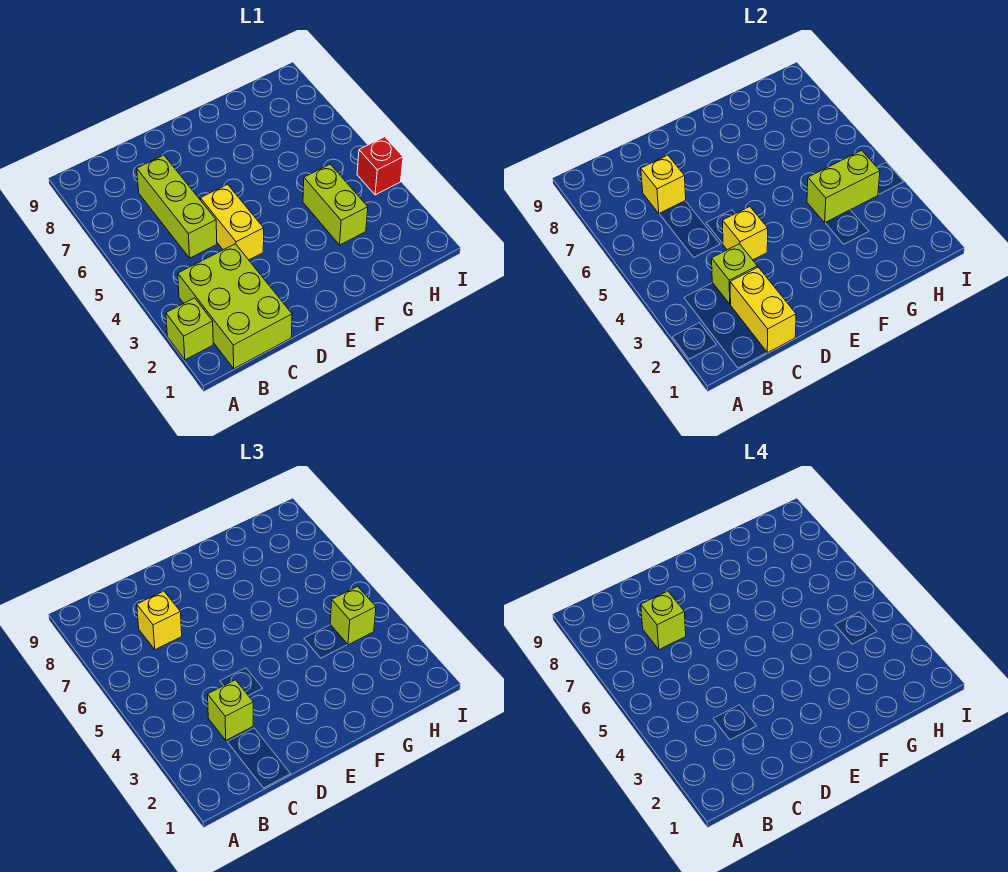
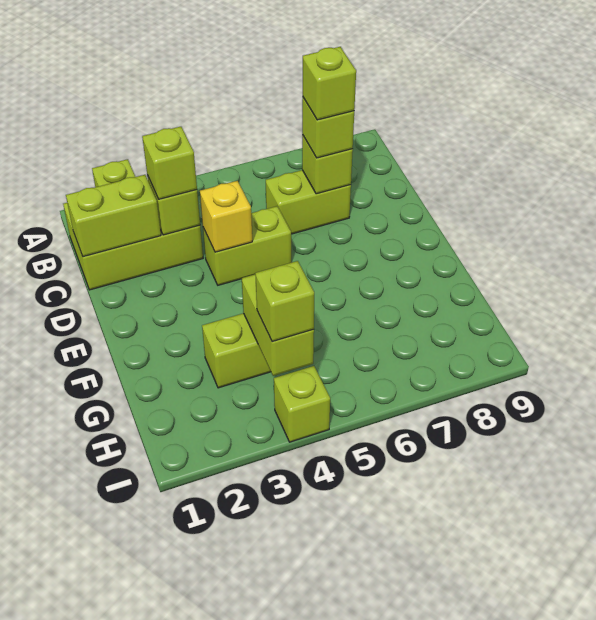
yellow brick C1:C2 level 2 -> lime brick C1:C2 level 2
lime brick C5:C7 level 1 -> lime brick C6:C7 level 1
yellow brick C7 level 2 -> lime brick C7 level 2
yellow brick C7 level 3 -> lime brick C7 level 3
yellow brick D4:D5 level 1 -> lime brick D4:D5 level 1
red brick I4 level 1 -> lime brick I4 level 1

